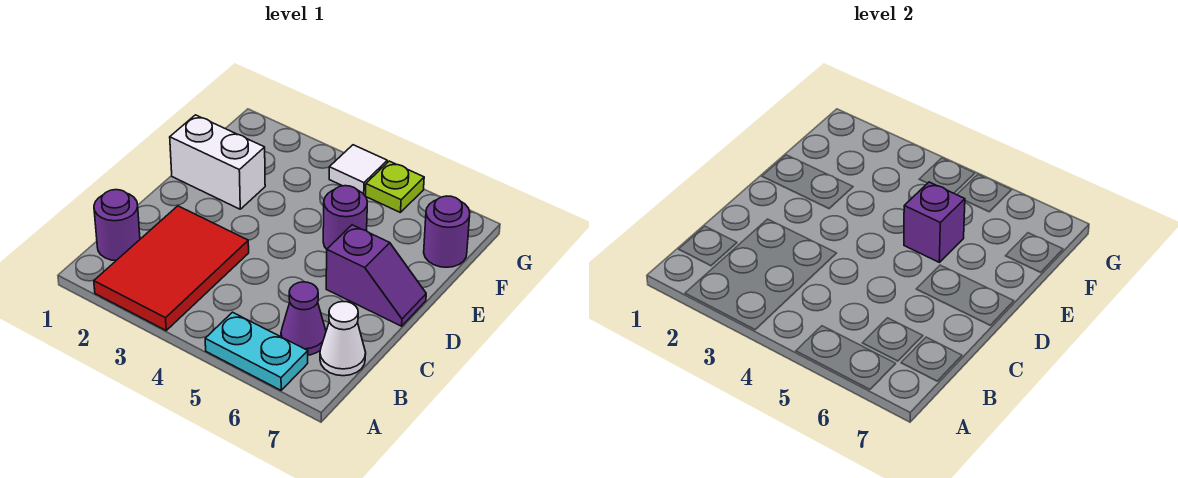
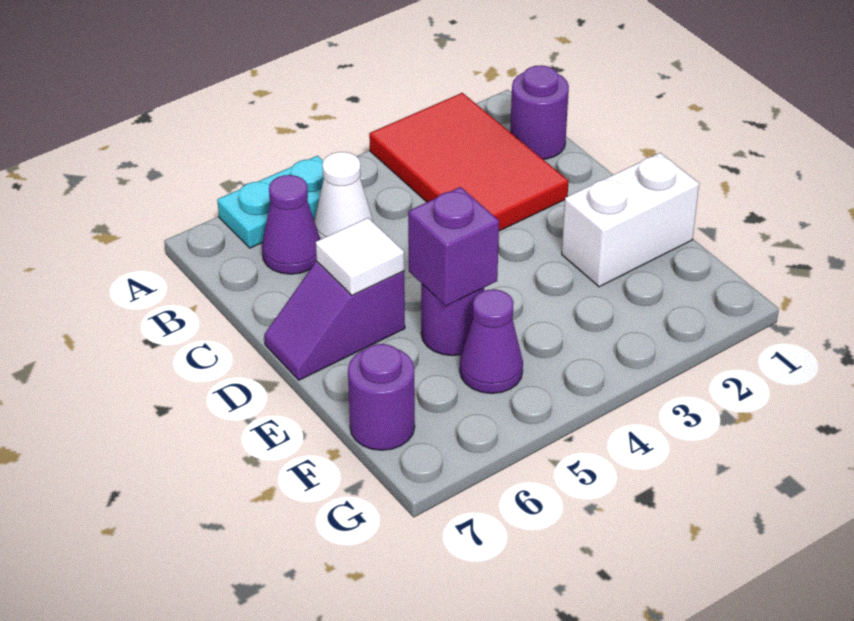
white cone B7 level 1 -> white cone B5 level 1
none -> purple cone F5 level 1
white tile G4 level 1 -> white tile D6 level 2
lime plate G5 level 1 -> none

